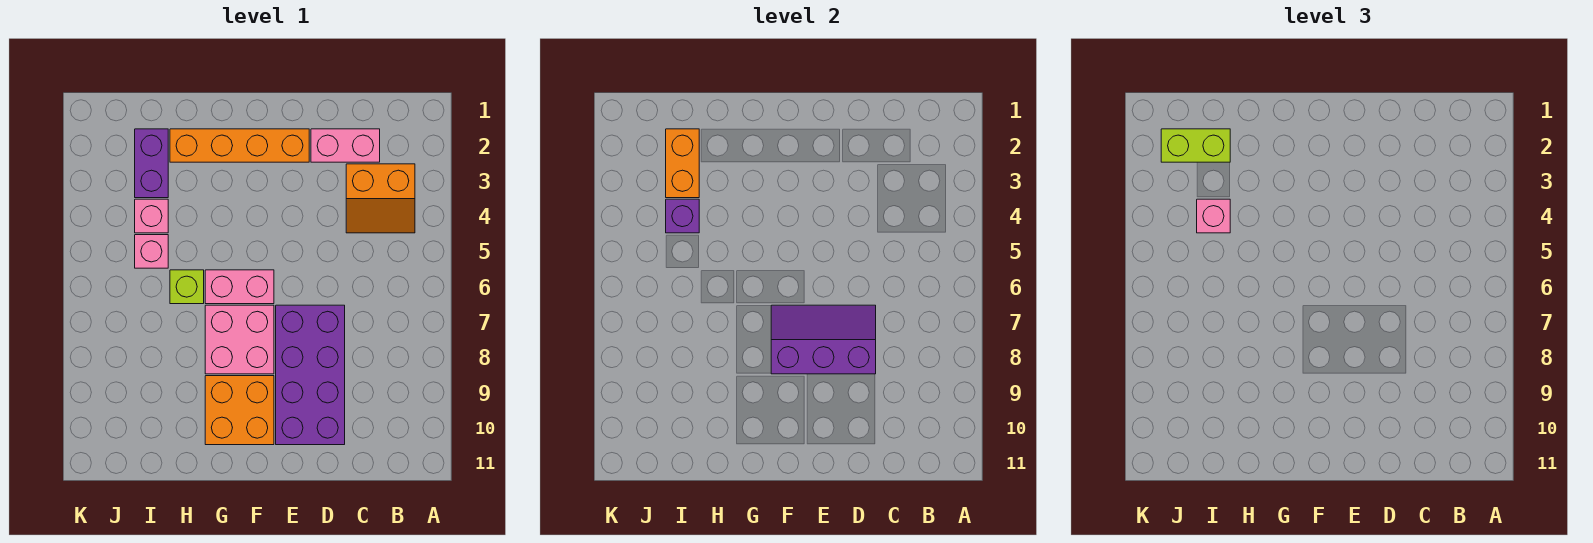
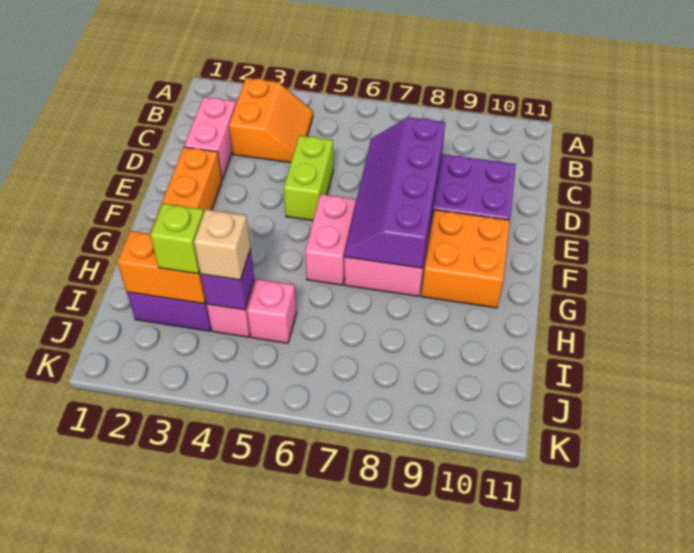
purple slope D7:F8 level 2 top 8 -> purple slope D7:G8 level 2 top 8
lime brick H6 level 1 -> lime brick I3 level 3
lime brick I2:J2 level 3 -> lime brick D5:E5 level 1
pink brick I4 level 3 -> tan brick I4 level 3

